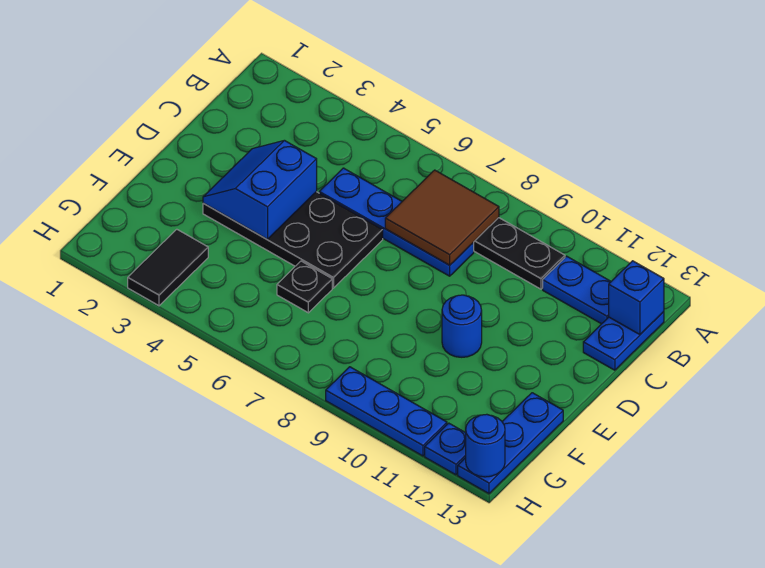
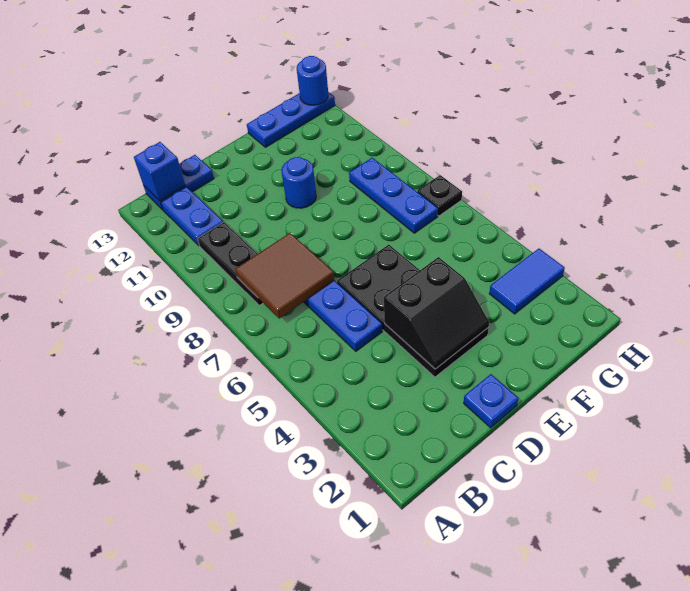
blue slope D3:E4 level 2 top 4 -> black slope D3:E4 level 2 top 4
black plate F6 level 1 -> black plate H7 level 1
black tile G3:H3 level 1 -> blue tile G3:H3 level 1
blue plate H9:H11 level 1 -> blue plate G7:G9 level 1
blue plate H12 level 1 -> blue plate D1 level 1

